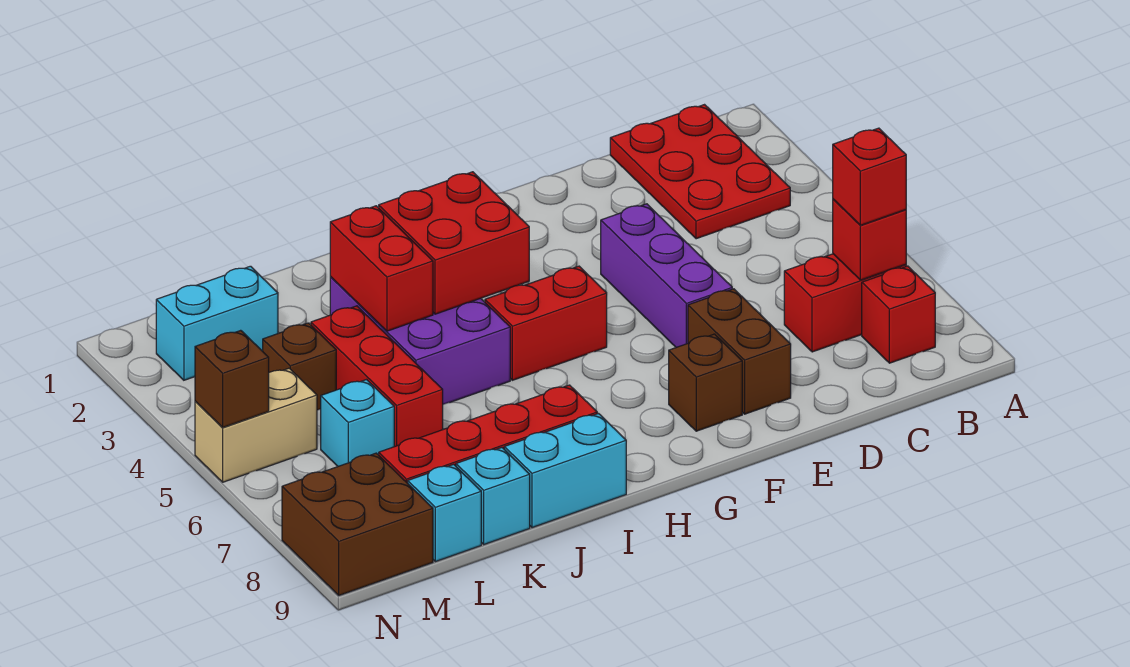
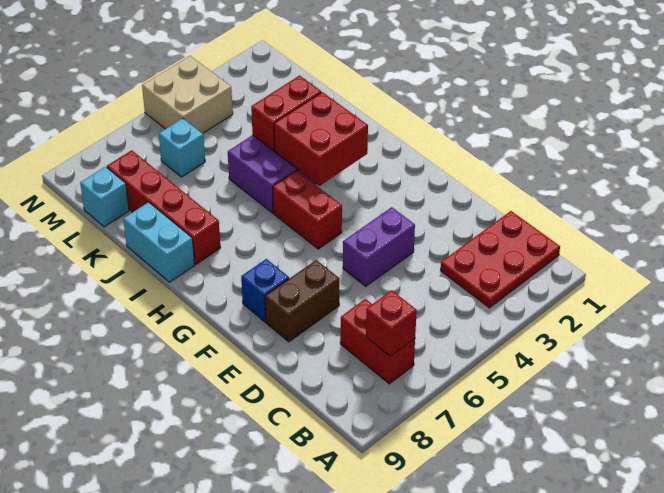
red brick B7 level 3 -> none
red brick B8 level 1 -> none
purple brick E4:E6 level 1 -> purple brick E4:E5 level 1
brown brick F8 level 1 -> blue brick F8 level 1
red brick K4:K6 level 1 -> none
cyan brick K9 level 1 -> none
cyan brick L2:M2 level 1 -> none
brown brick L4 level 1 -> none
tan brick M5:N5 level 1 -> tan brick M4:N5 level 1
brown brick M8:N9 level 1 -> none
brown brick N5 level 2 -> none

